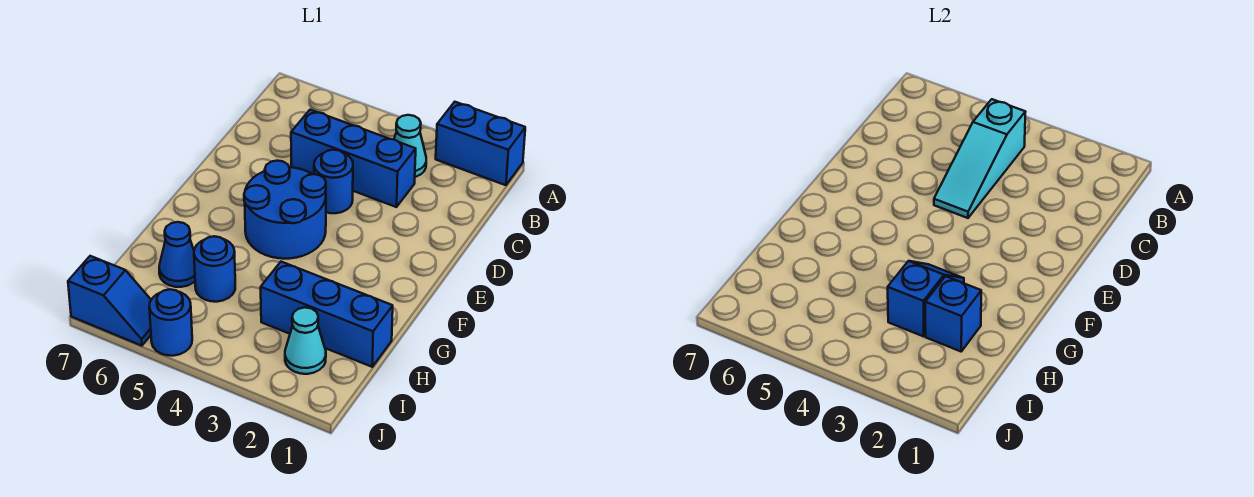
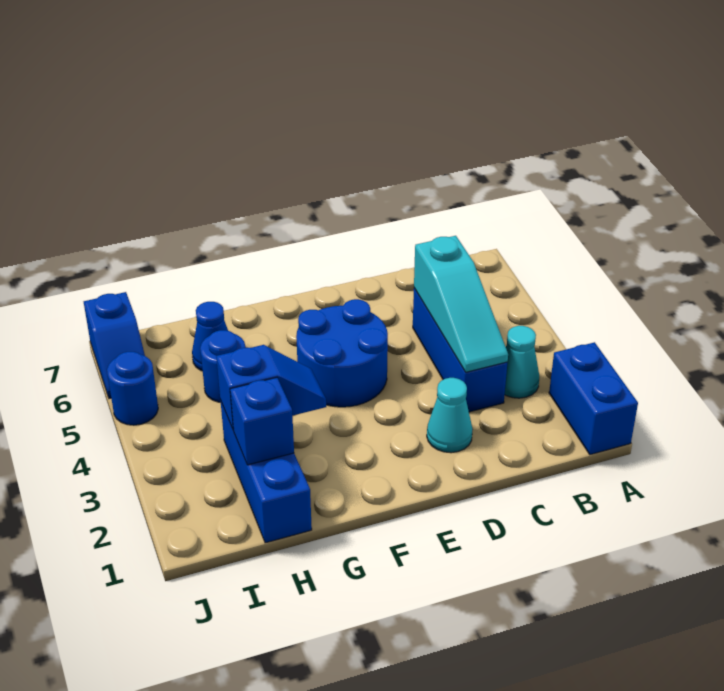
cyan slope B4:D4 level 2 top B -> cyan slope C3:C5 level 2 top 5
blue round brick D4 level 1 -> none
cyan cone I2 level 1 -> cyan cone D2 level 1

